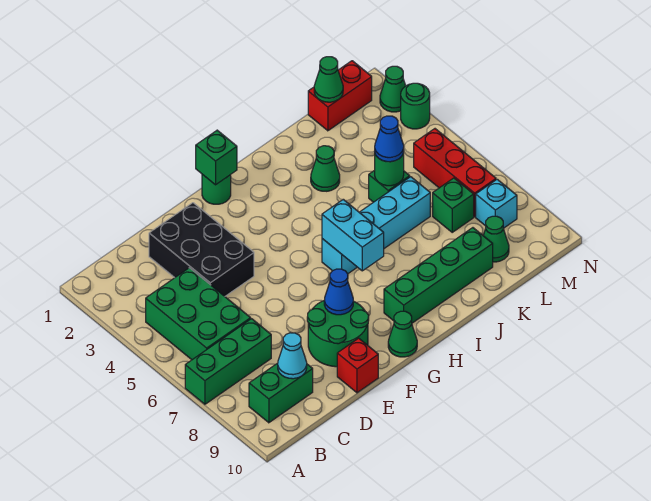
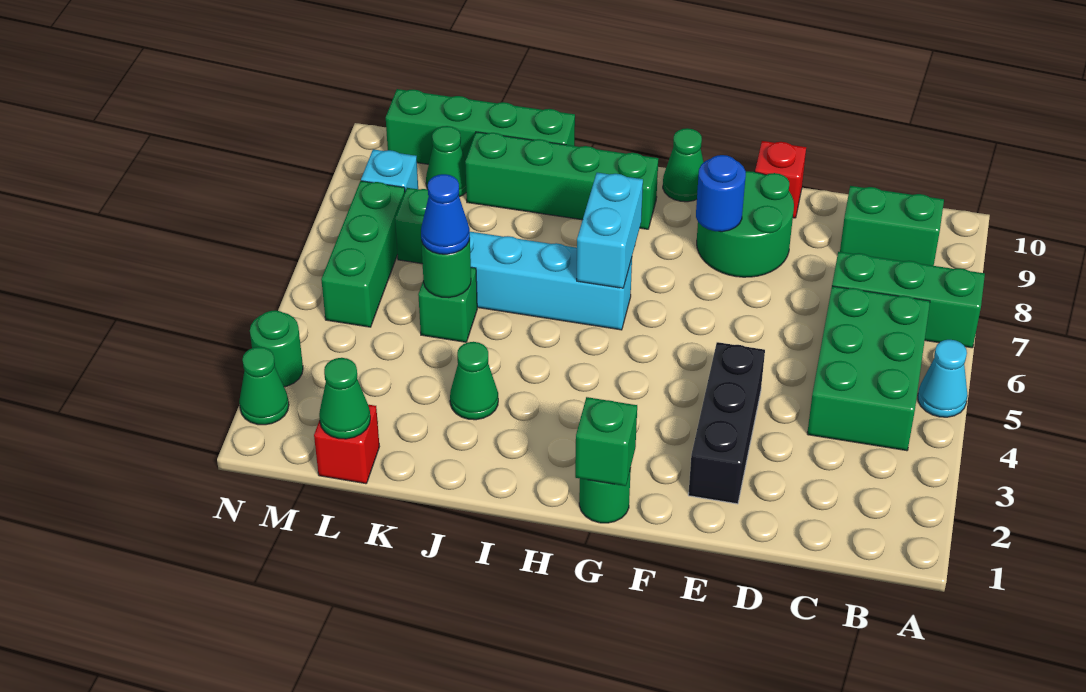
cyan cone C9 level 2 -> cyan cone A5 level 1
black brick D2:E4 level 1 -> black brick E2:E4 level 1
blue cone F8 level 2 -> blue round brick F8 level 2
none -> green brick J10:M10 level 1
red brick L1:M1 level 1 -> red brick L1 level 1
red brick M5:M7 level 1 -> green brick M5:M7 level 1

